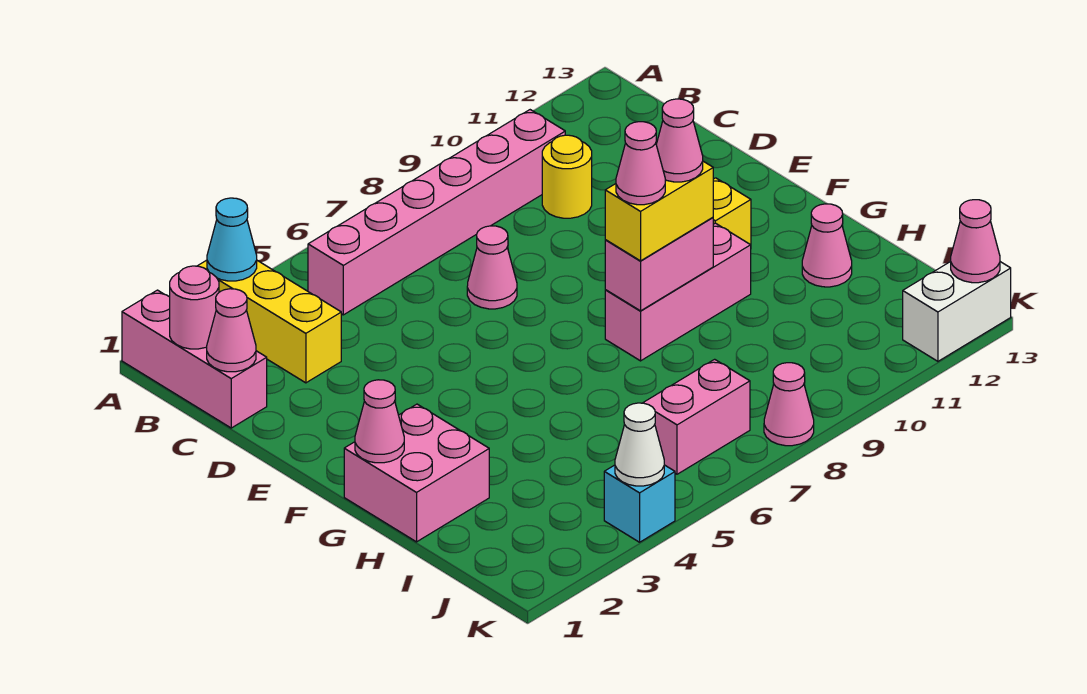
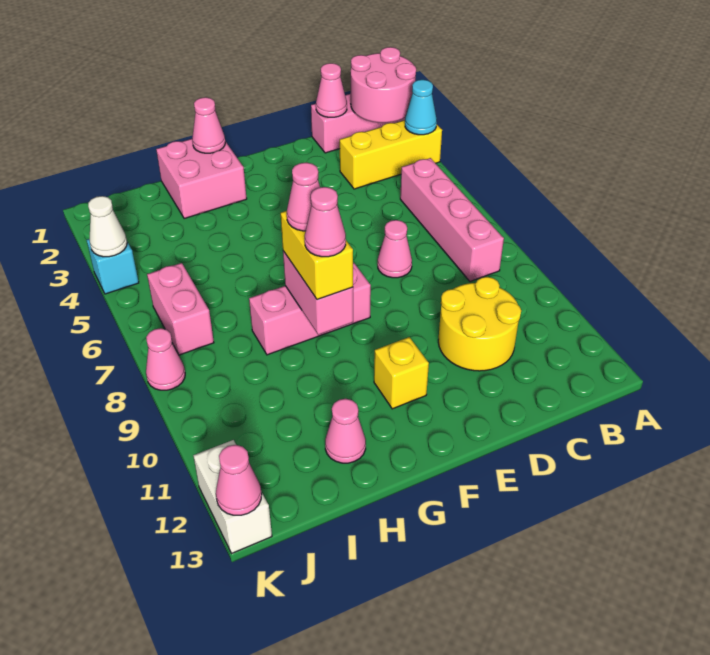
pink round brick B1 level 2 -> pink round brick A1:B2 level 2
pink brick B5:B10 level 1 -> pink brick B5:B8 level 1
yellow round brick C10 level 1 -> yellow round brick C10:D11 level 1
pink brick G8:G10 level 1 -> pink brick F8:H8 level 1

